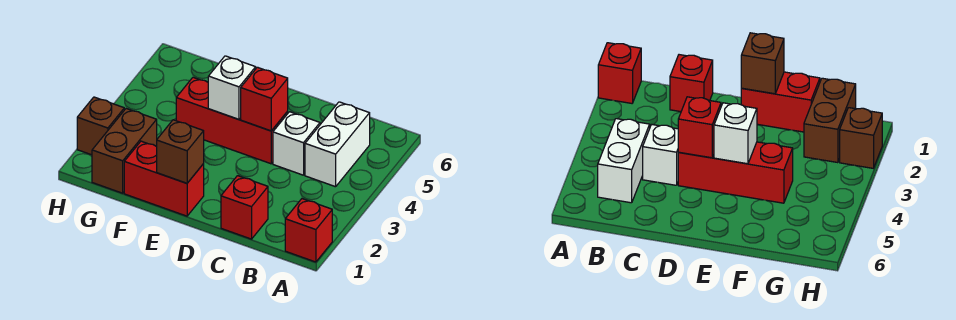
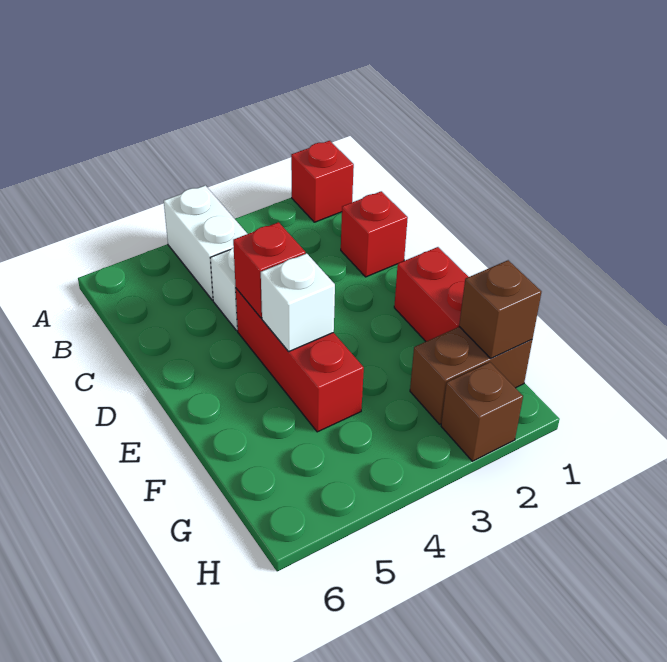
white brick B4:B5 level 1 -> white brick A4:B4 level 1
brown brick E1 level 2 -> brown brick G1 level 2

